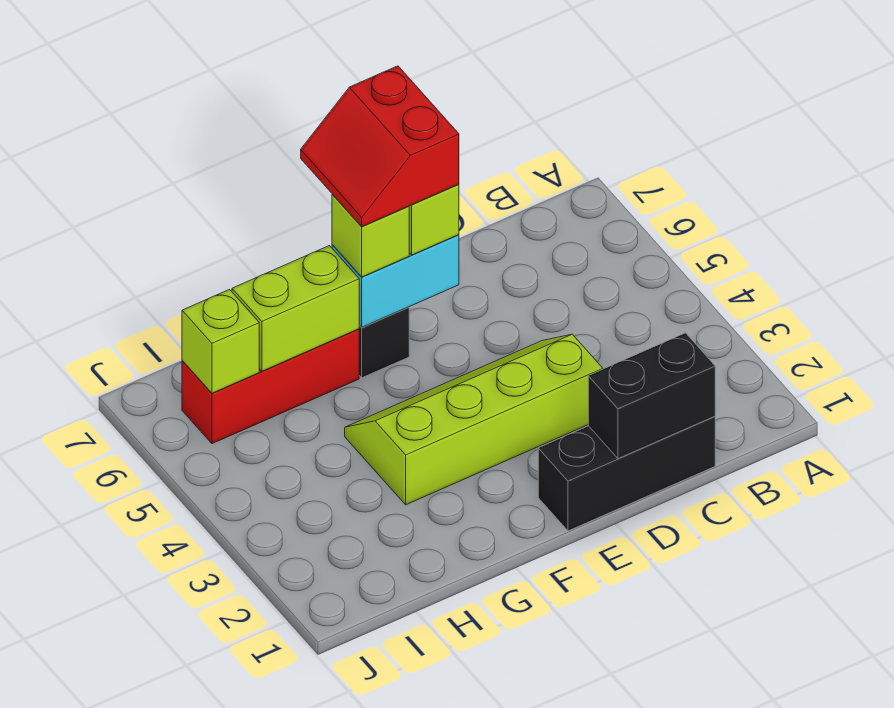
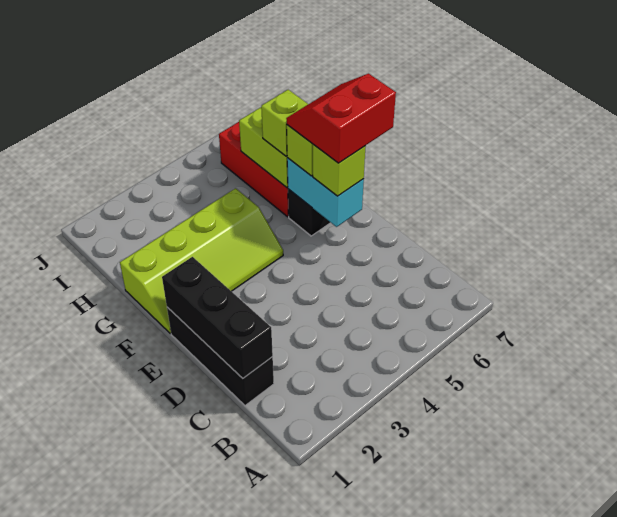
black brick C1:D1 level 2 -> black brick C1:E1 level 2
lime slope D3:G4 level 1 top 3 -> lime slope F1:G4 level 1 top G
lime brick I6 level 2 -> lime brick G6 level 3

